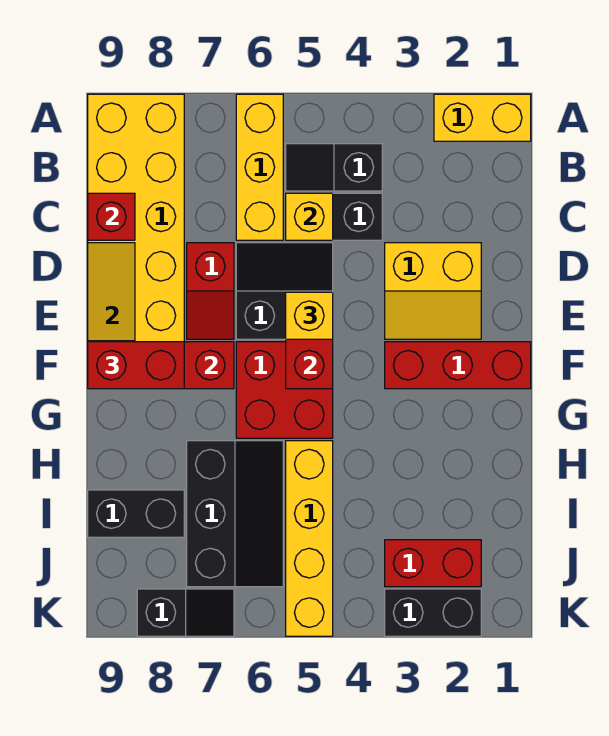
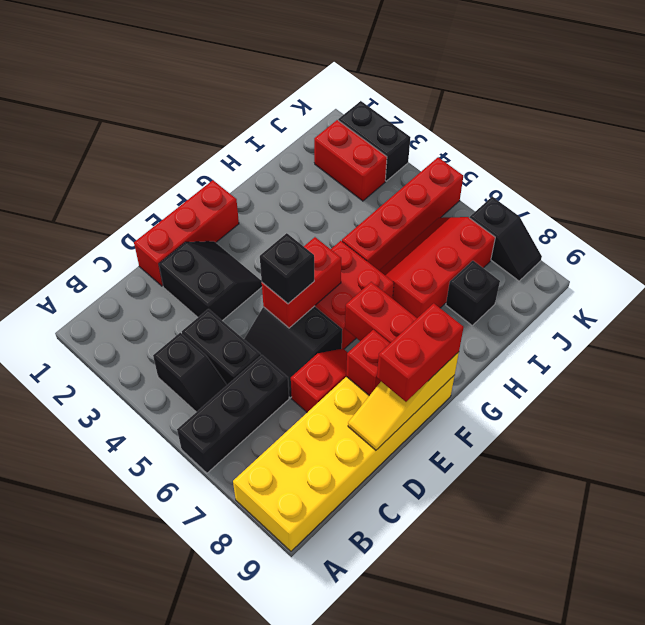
yellow brick A1:A2 level 1 -> none
yellow brick A6:C6 level 1 -> black brick A6:C6 level 1
yellow brick C5 level 2 -> none
red brick C9 level 2 -> red brick E8 level 2
yellow slope D2:E3 level 1 top D -> black slope D2:E3 level 1 top D
yellow brick E5 level 3 -> black brick E5 level 3
red brick F1:F3 level 1 -> red brick D1:F1 level 1
red brick F8:F9 level 3 -> red brick E9:F9 level 3
yellow brick H5:K5 level 1 -> red brick H5:K5 level 1
black slope H6:J7 level 1 top 7 -> red slope H6:J7 level 1 top 7
black brick I8:I9 level 1 -> black brick I8 level 1
black slope K7:K8 level 1 top 8 -> black slope K7:K8 level 1 top 7

